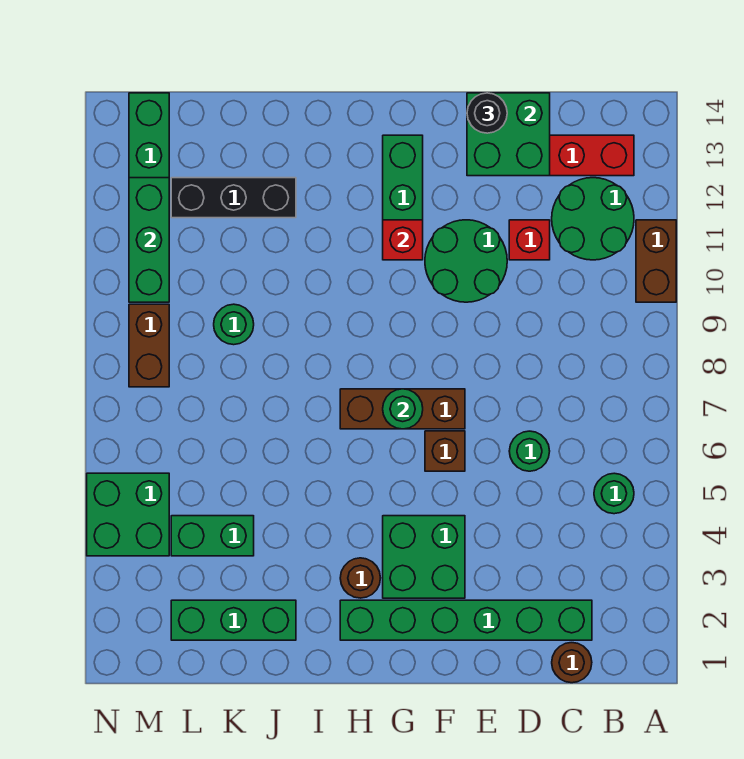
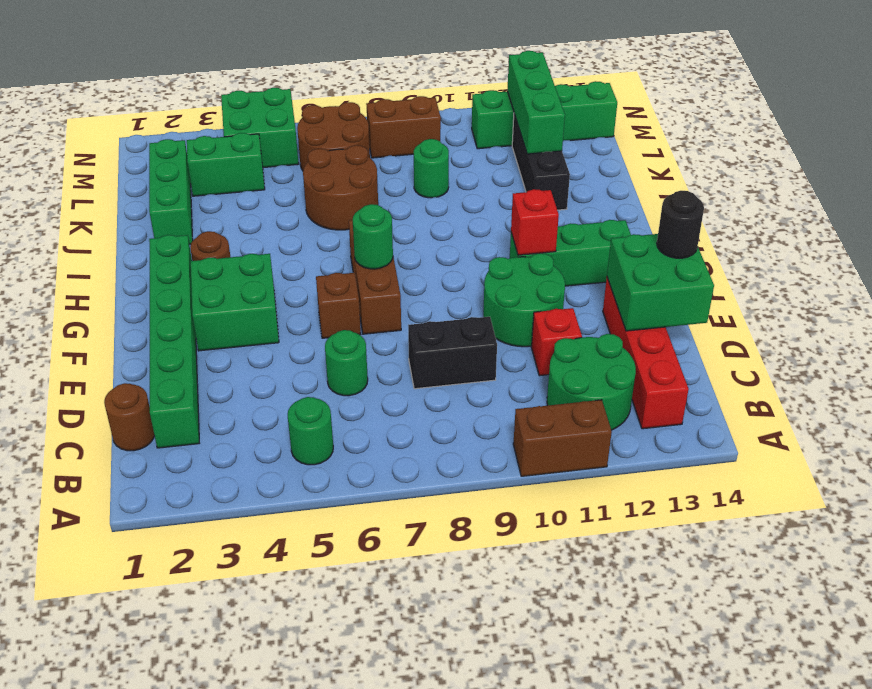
none -> black brick D8:D9 level 1
none -> brown round brick J6:K7 level 1
green brick K4:L4 level 1 -> green brick L3:L4 level 1
none -> brown round brick L6:M7 level 1
green brick M10:M12 level 2 -> green brick K12:M12 level 2

